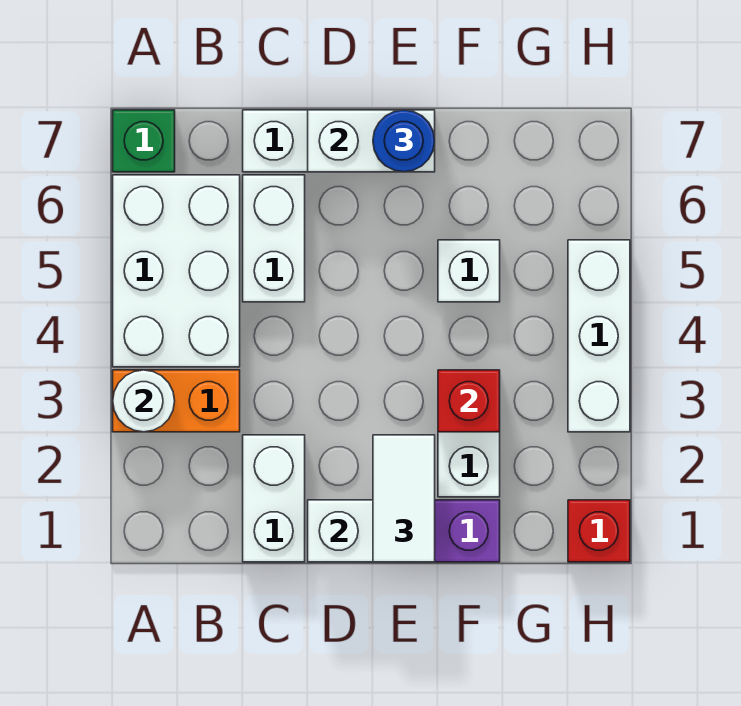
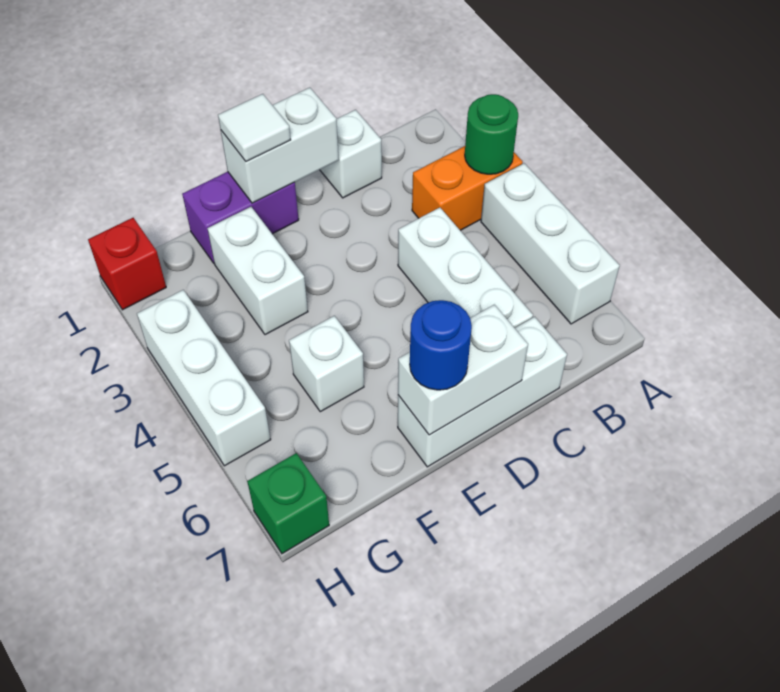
white round brick A3 level 2 -> green round brick A3 level 2
white brick A4:B6 level 1 -> white brick A4:A6 level 1
green brick A7 level 1 -> green brick H7 level 1
white brick C1:C2 level 1 -> white brick C1 level 1
white brick C5:C6 level 1 -> white brick C4:C6 level 1
white tile E1:E2 level 3 -> white tile E1 level 3
red brick F3 level 2 -> none

